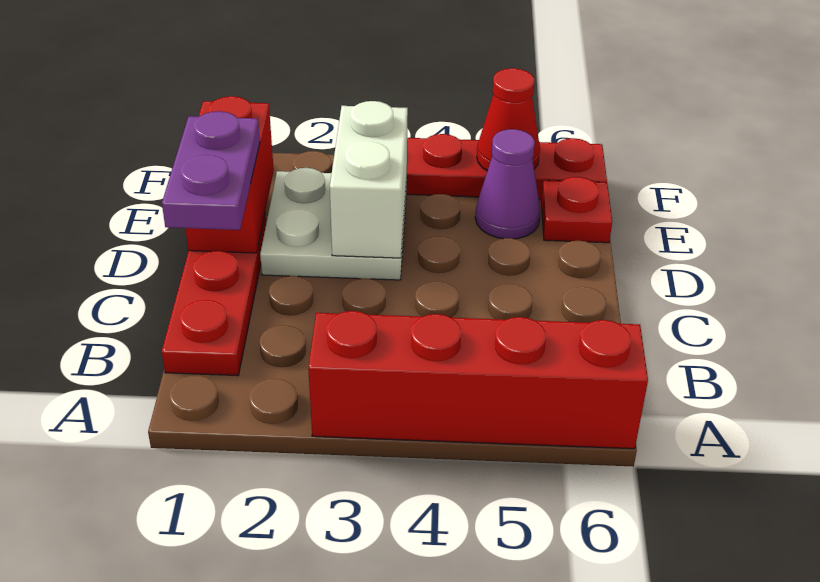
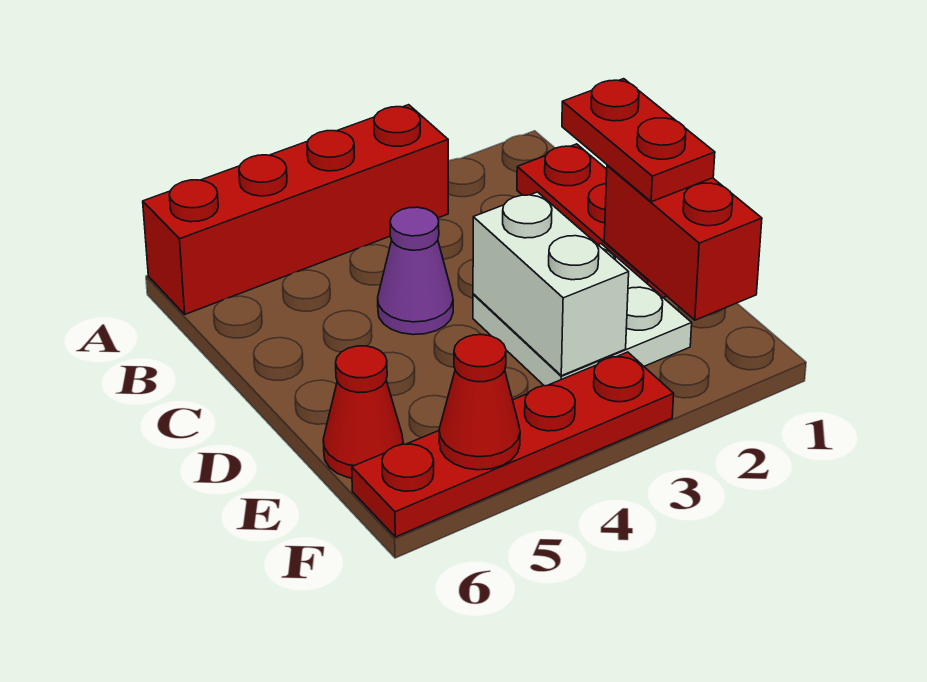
purple plate C1:D1 level 3 -> red plate C1:D1 level 3
purple cone E5 level 1 -> purple cone C4 level 1
red plate E6 level 1 -> red cone E6 level 1

